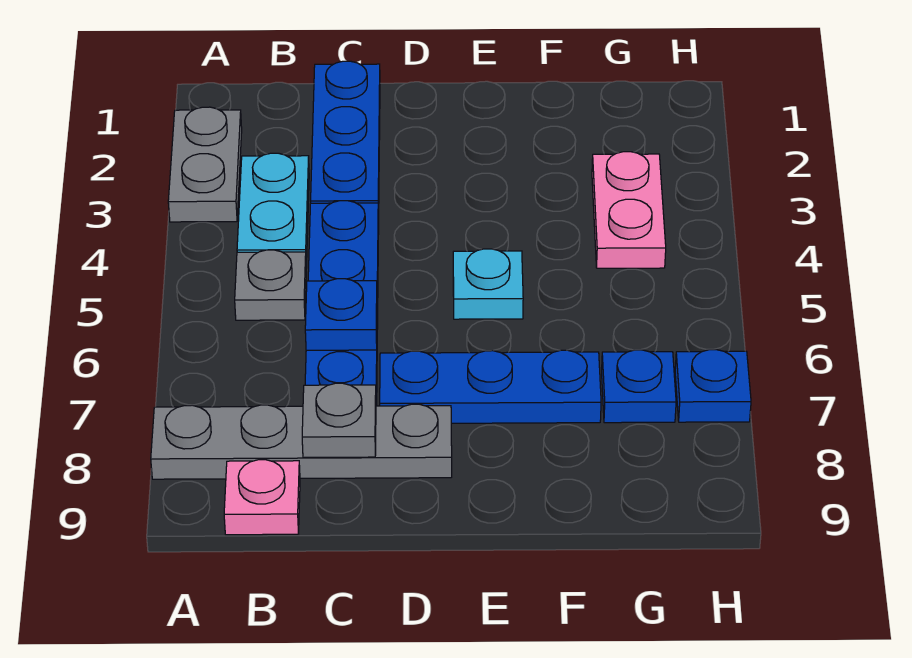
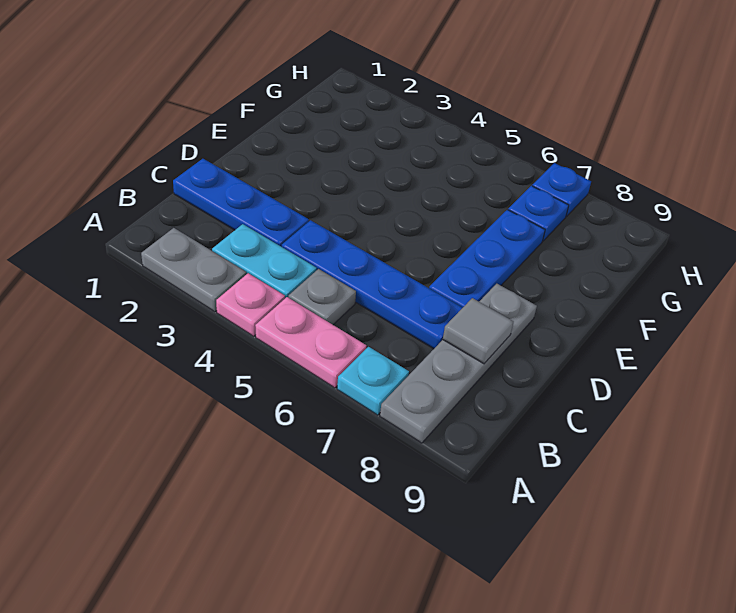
pink plate B9 level 1 -> pink plate A4 level 1
blue plate C6 level 2 -> none
grey plate C8 level 2 -> grey tile C8 level 2
cyan plate E5 level 1 -> cyan plate A7 level 1
pink plate G3:G4 level 1 -> pink plate A5:A6 level 1

